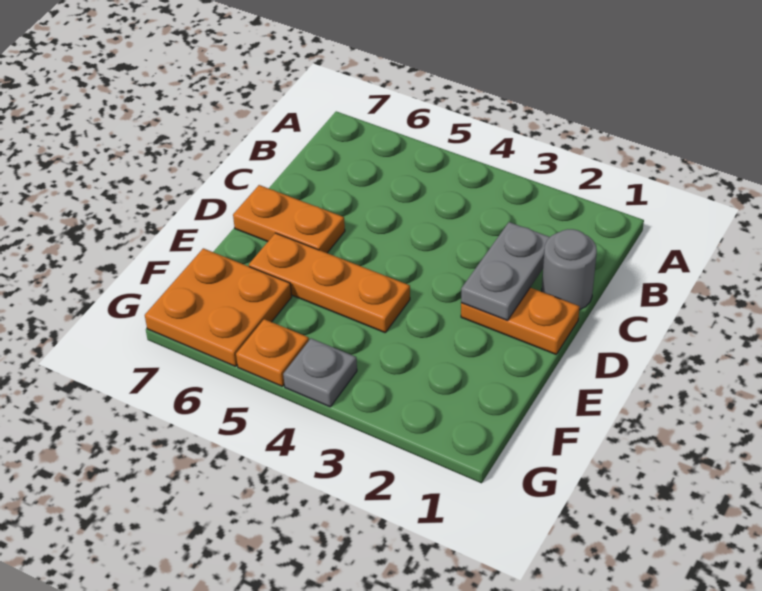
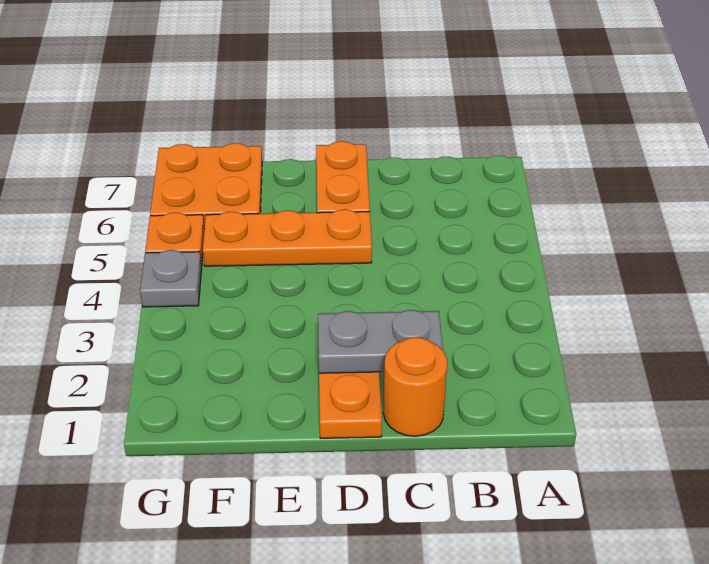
grey round brick C1 level 1 -> orange round brick C1 level 1
orange plate E4:E6 level 1 -> orange plate D5:F5 level 1

